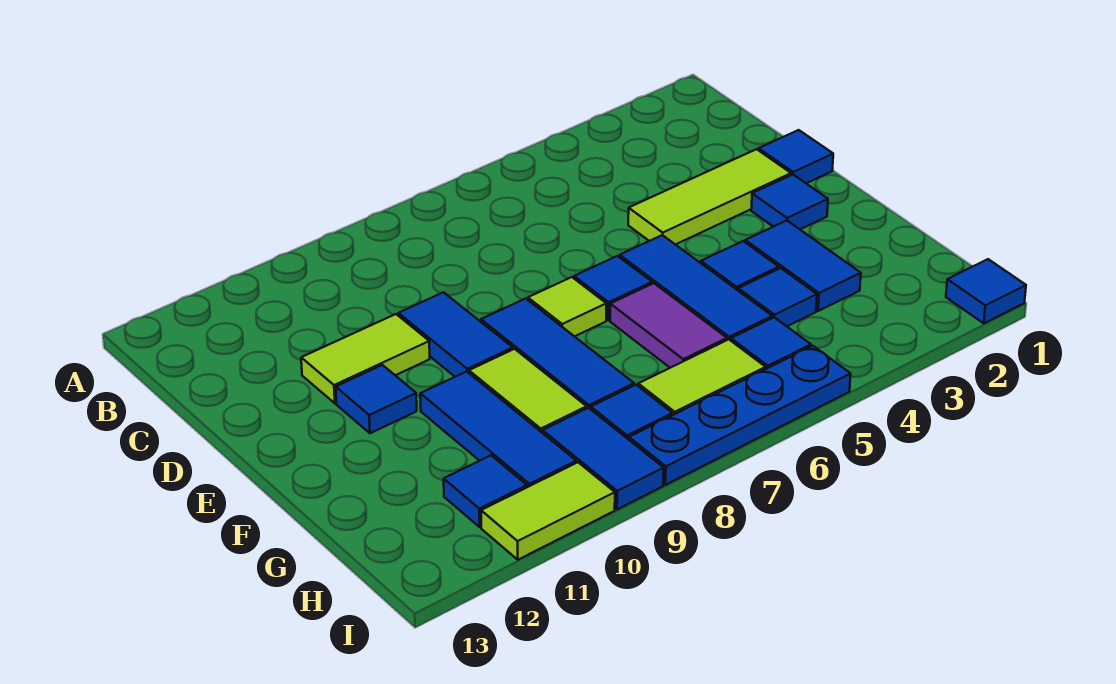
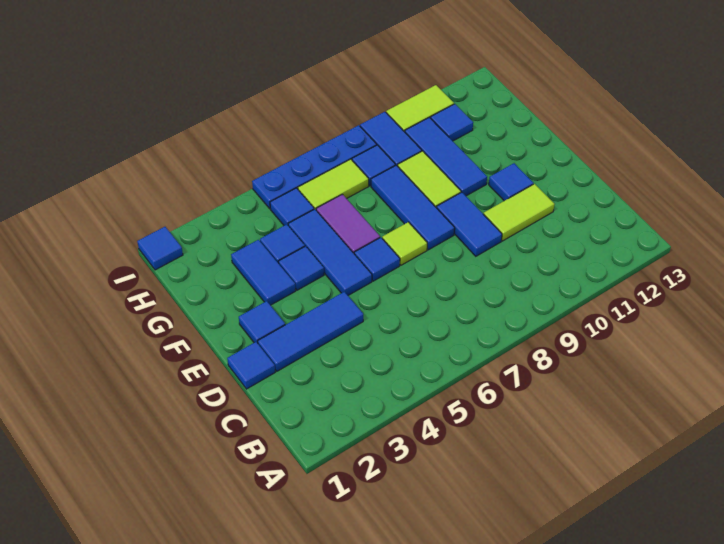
lime tile D2:D4 level 1 -> blue tile D2:D4 level 1

